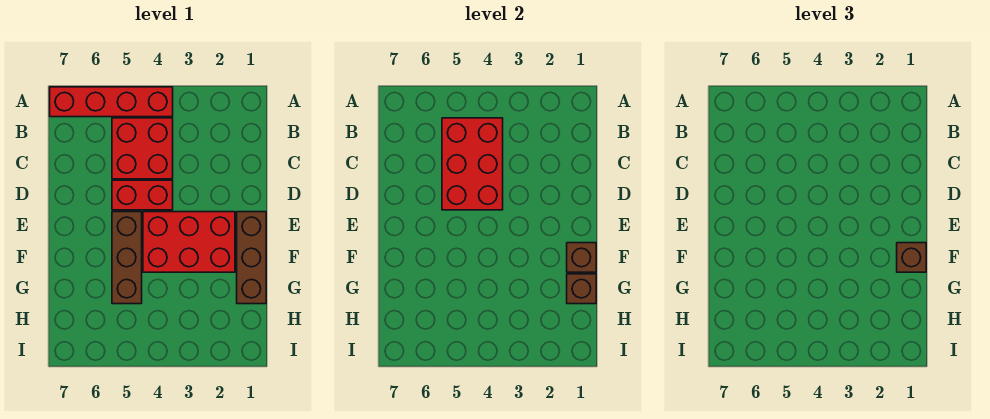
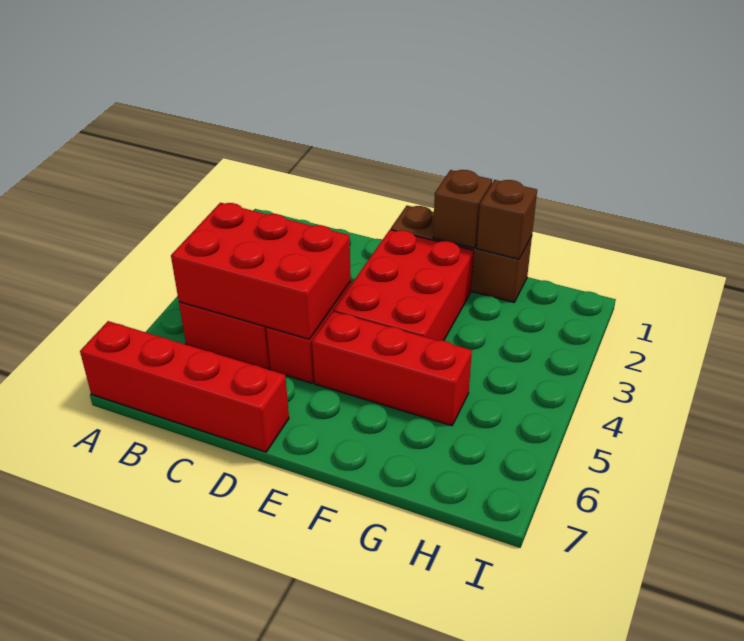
red brick A4:A7 level 1 -> red brick A7:D7 level 1
brown brick E5:G5 level 1 -> red brick E5:G5 level 1
brown brick F1 level 3 -> none

